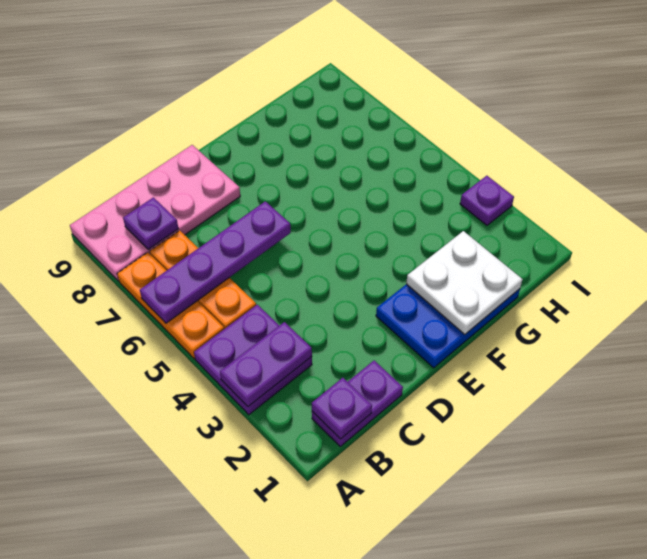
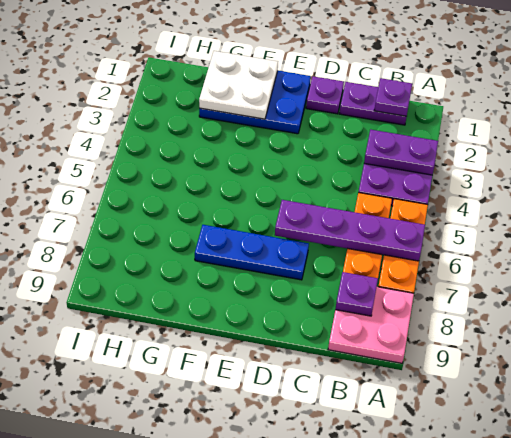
pink plate A8:D9 level 1 -> pink plate A8:B9 level 1
none -> blue plate D7:F7 level 1
purple plate I3 level 1 -> purple plate D1 level 1

